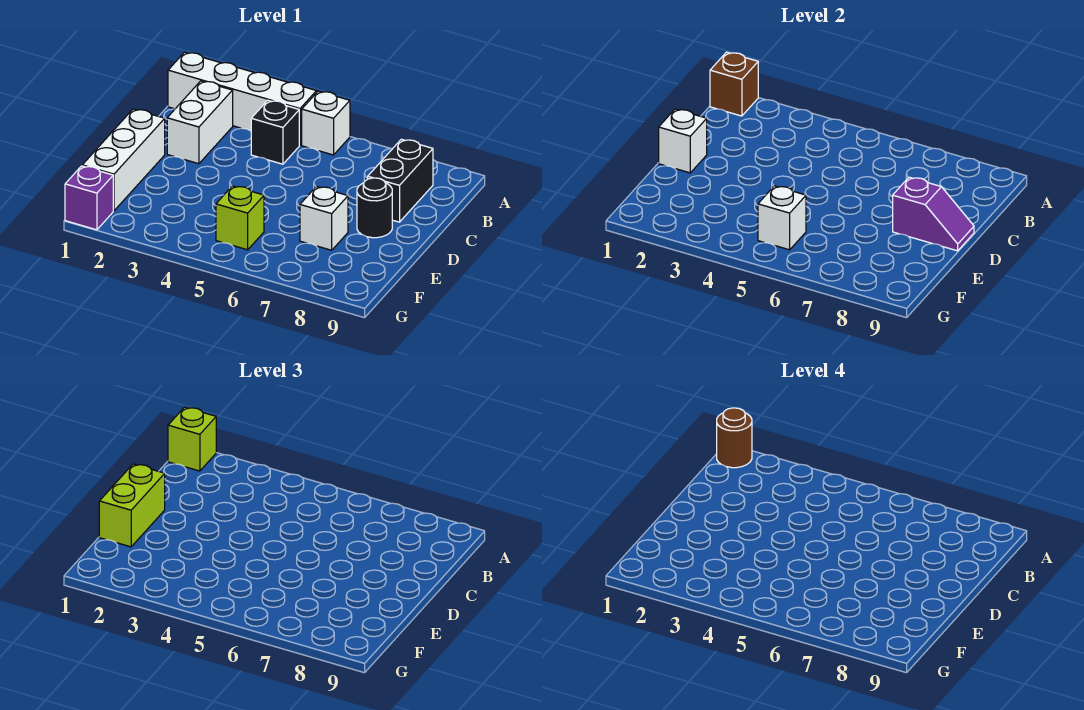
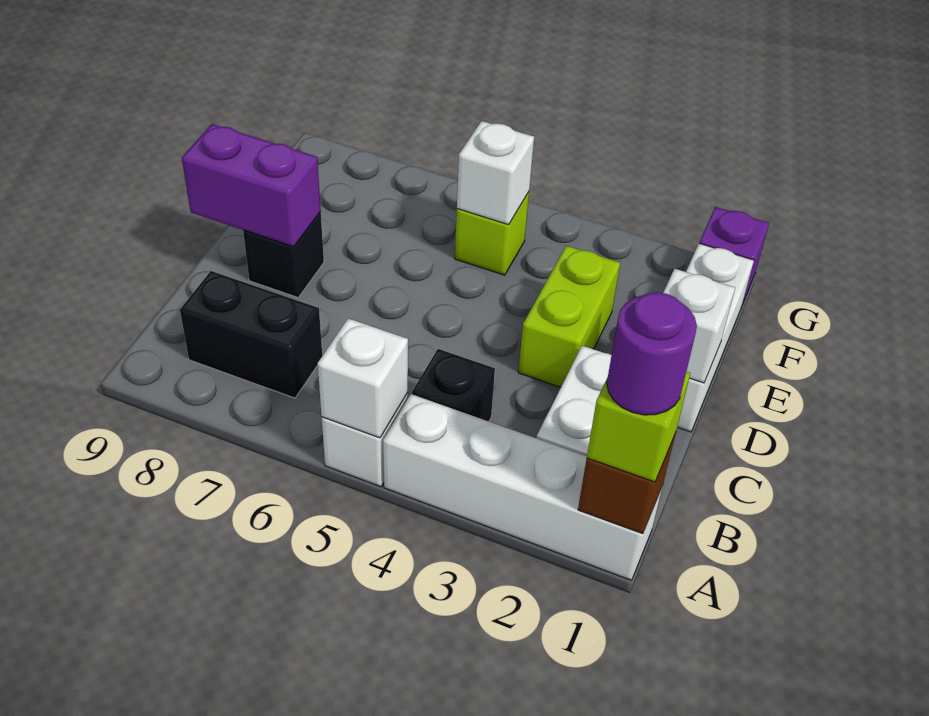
brown round brick A1 level 4 -> purple round brick A1 level 4
black brick B8:C8 level 1 -> black brick B7:B8 level 1
lime brick D1:E1 level 3 -> lime brick D3:E3 level 1
black round brick D8 level 1 -> black brick D8 level 1
purple slope D8:D9 level 2 top 8 -> purple brick D8:D9 level 2
white brick E7 level 1 -> white brick A5 level 2

